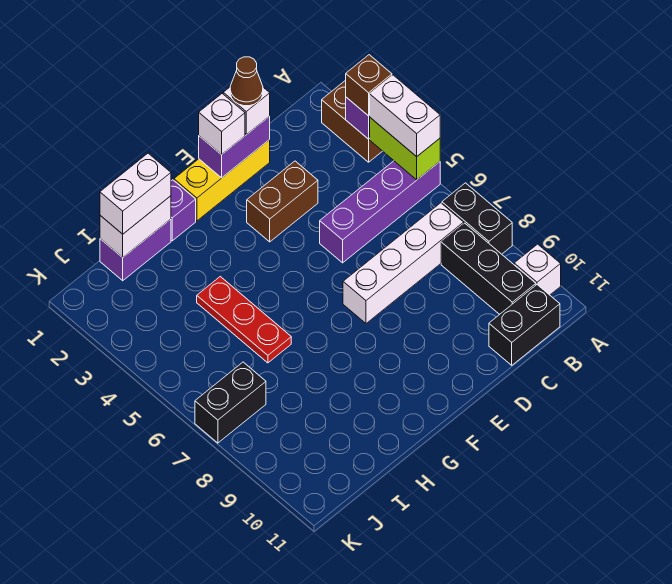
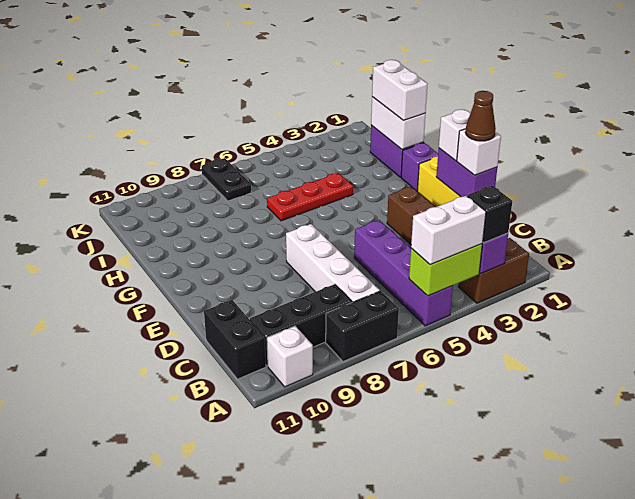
brown brick A3 level 3 -> black brick A3 level 3
black brick J7:K7 level 1 -> black plate J7:K7 level 1

